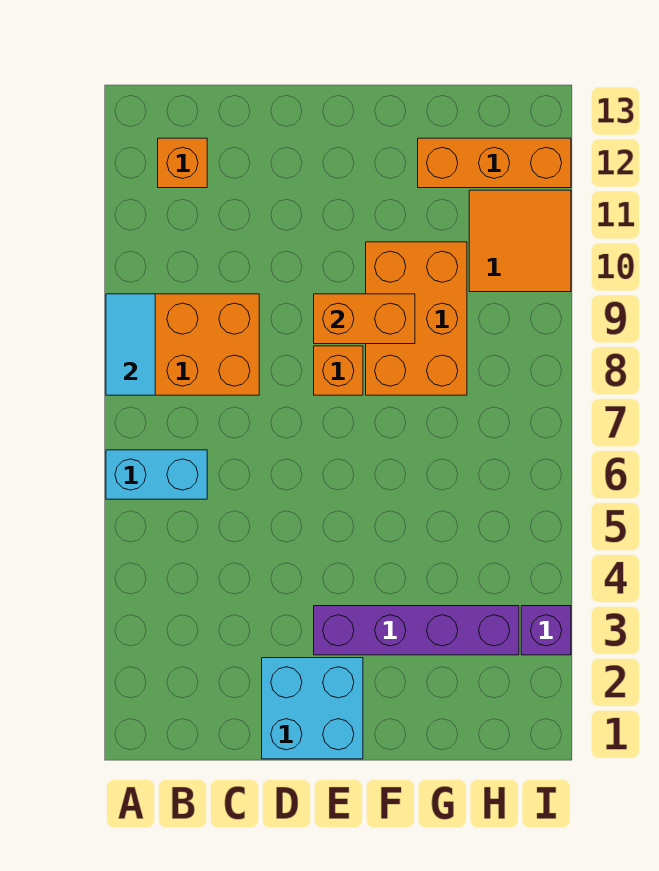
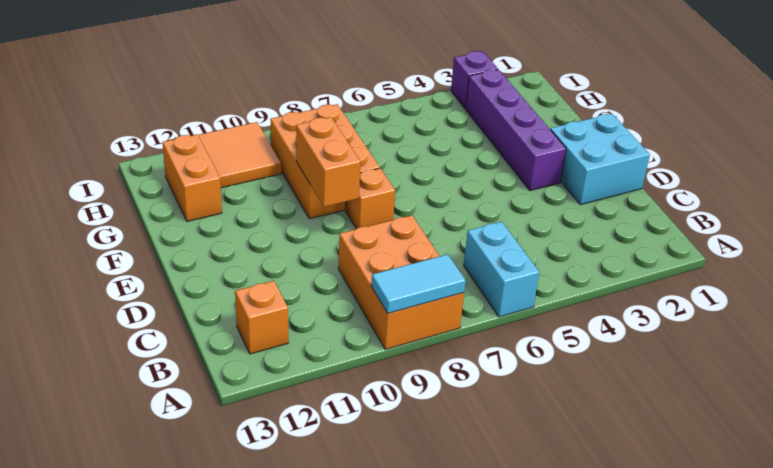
orange brick F8:G10 level 1 -> orange brick F8:H9 level 1
orange brick G12:I12 level 1 -> orange brick G12:H12 level 1

